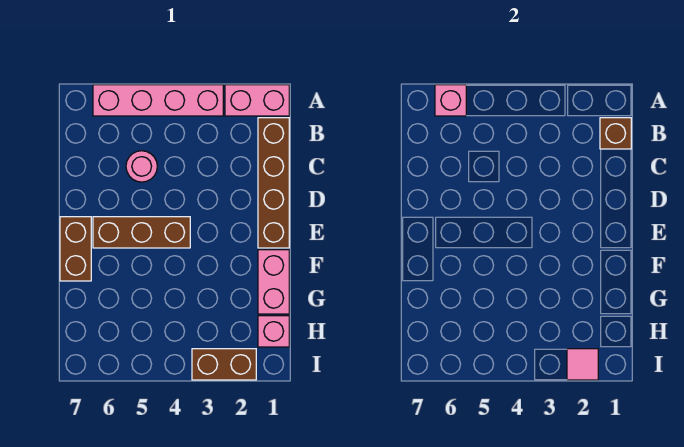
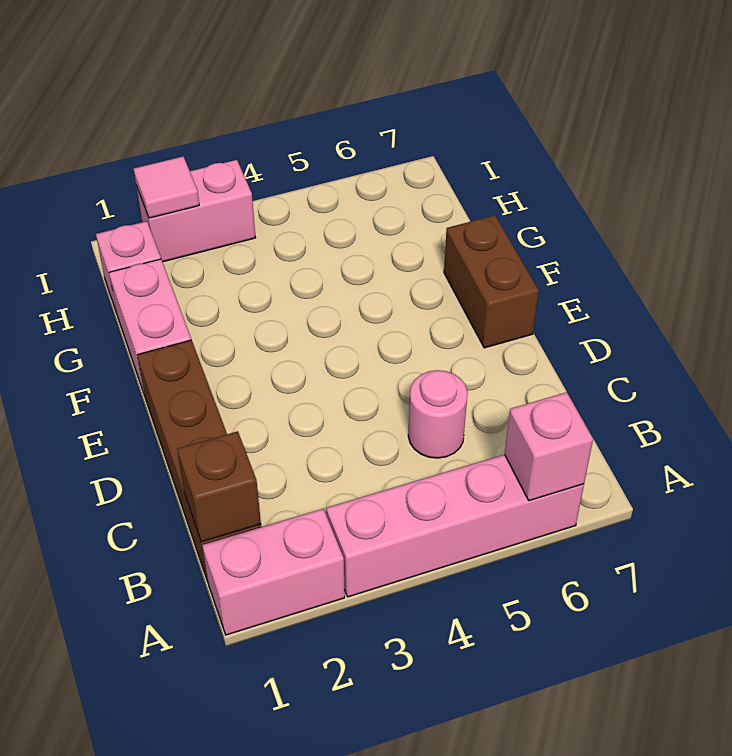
brown brick E4:E6 level 1 -> none
brown brick I2:I3 level 1 -> pink brick I2:I3 level 1

